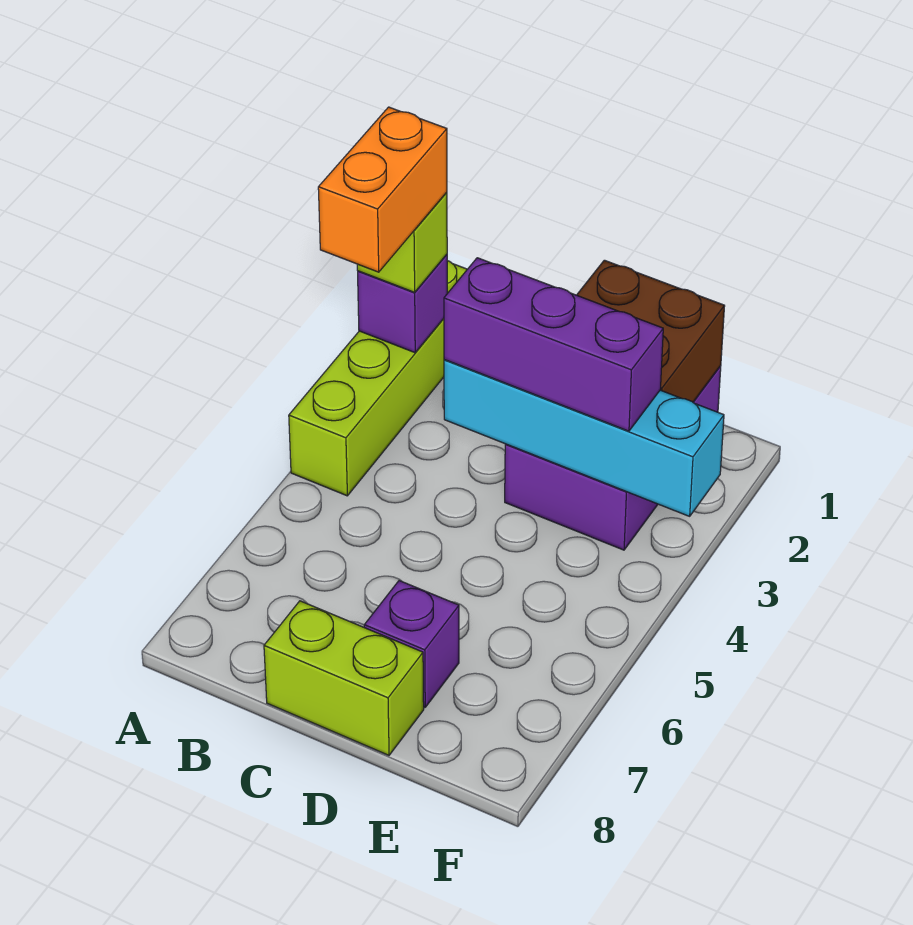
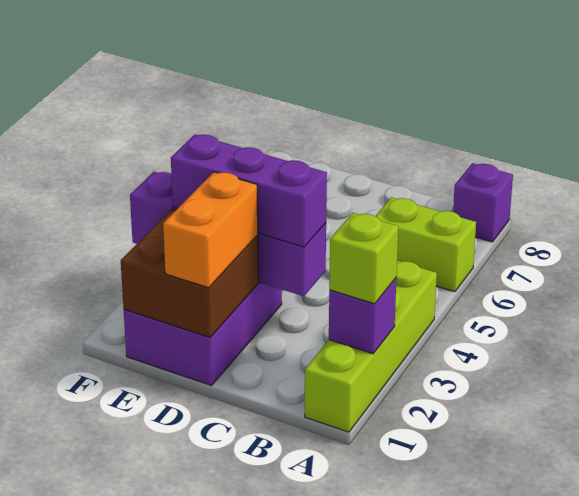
orange brick A2:A3 level 4 -> orange brick D1:D2 level 3
cyan brick C3:F3 level 2 -> purple brick C3:F3 level 2
lime brick C8:D8 level 1 -> lime brick A6:B6 level 1
purple brick D7 level 1 -> purple brick A8 level 1

